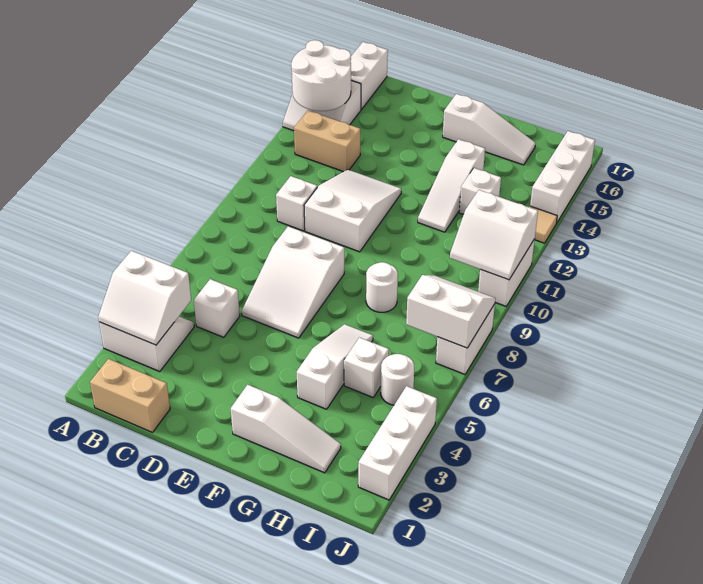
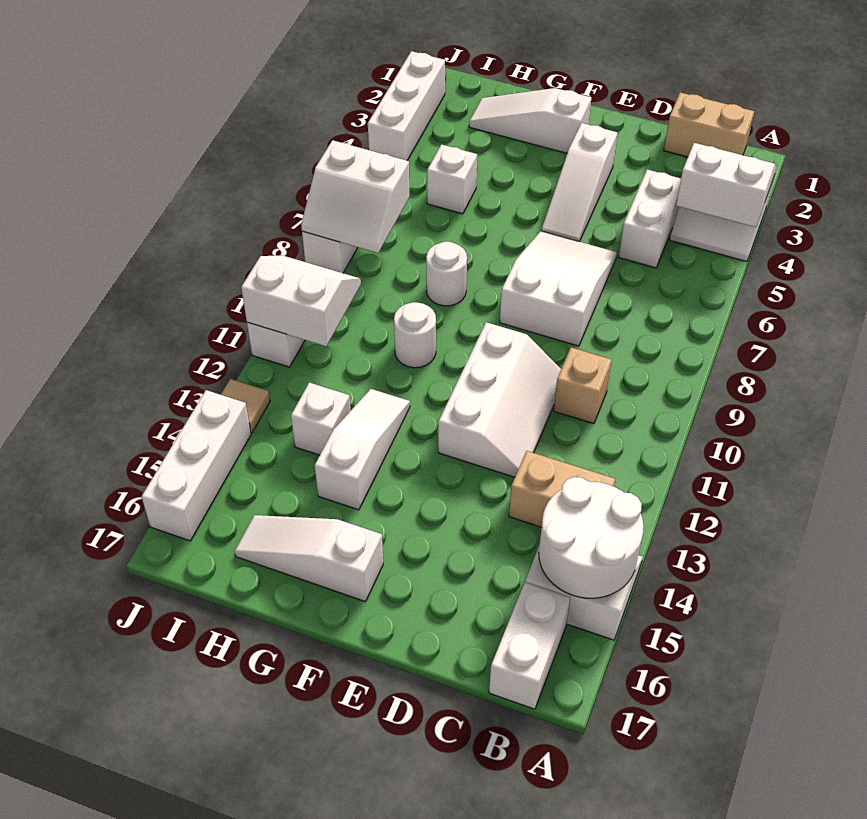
white brick C5 level 1 -> white brick C4:C5 level 1
white brick C10 level 1 -> tan brick C10 level 1
white slope D10:E12 level 1 top 10 -> white slope D10:E12 level 1 top E
white slope G4:G6 level 1 top 4 -> white slope E3:E5 level 1 top 3
white round brick I5 level 1 -> white round brick G10 level 1

